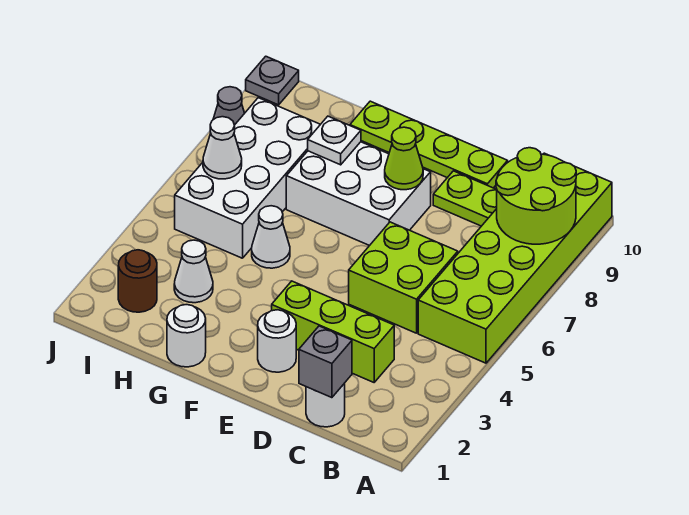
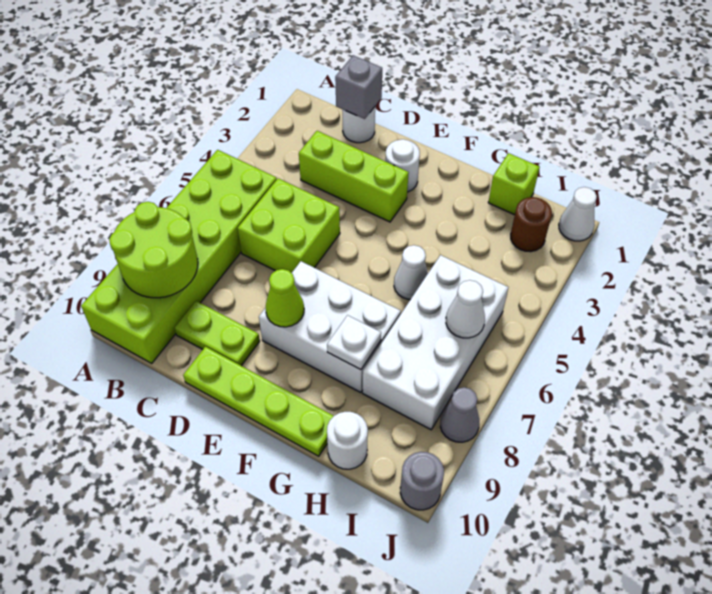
white round brick G1 level 1 -> white round brick H10 level 1
none -> lime brick H1 level 1
white cone H3 level 1 -> white cone J1 level 1
grey plate J10 level 1 -> grey round brick J10 level 1

